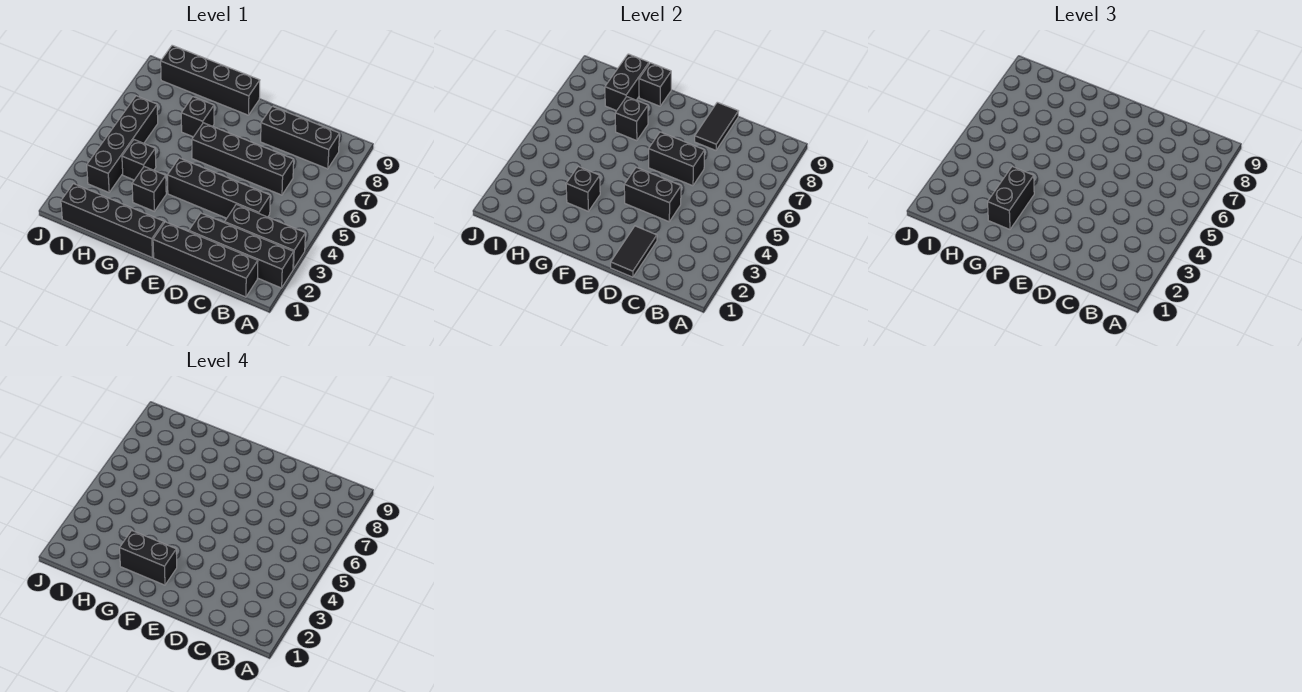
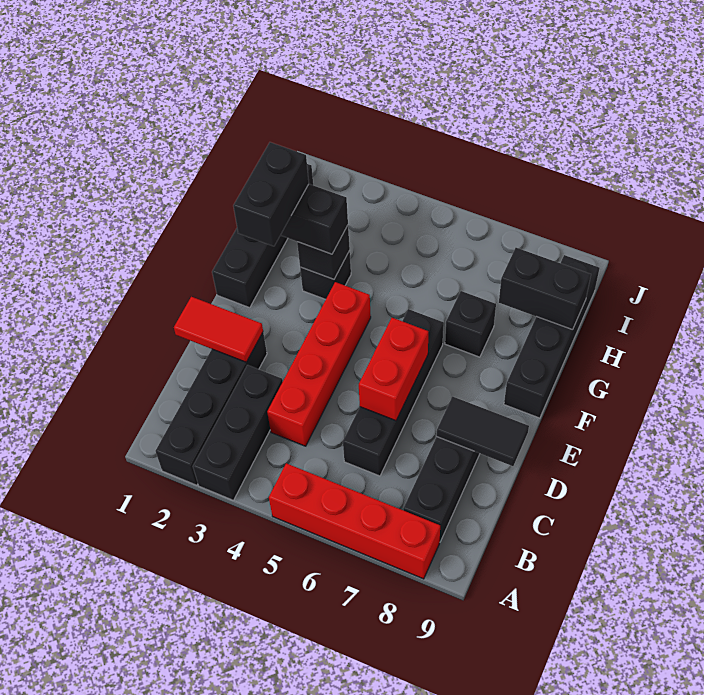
none -> red brick A5:A8 level 1
black brick B1:E1 level 1 -> none
black brick C4:F4 level 1 -> red brick C4:F4 level 1
black tile D1:D2 level 2 -> red tile D1:D2 level 2
black brick D4:E4 level 2 -> none
black brick D6:E6 level 2 -> red brick D6:E6 level 2
black brick G7 level 2 -> none
black brick G9 level 2 -> none
black brick H4 level 1 -> none
black brick I3:I6 level 1 -> none

